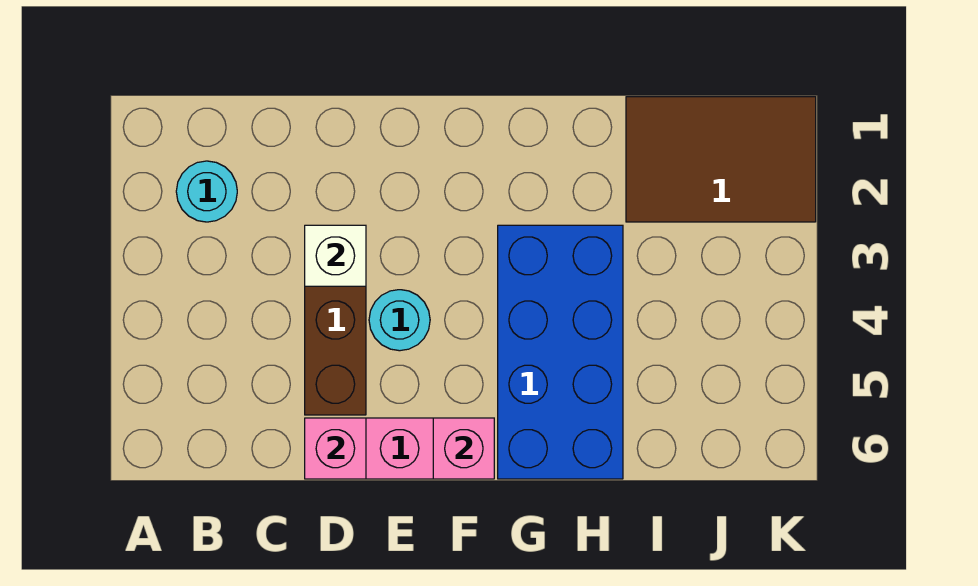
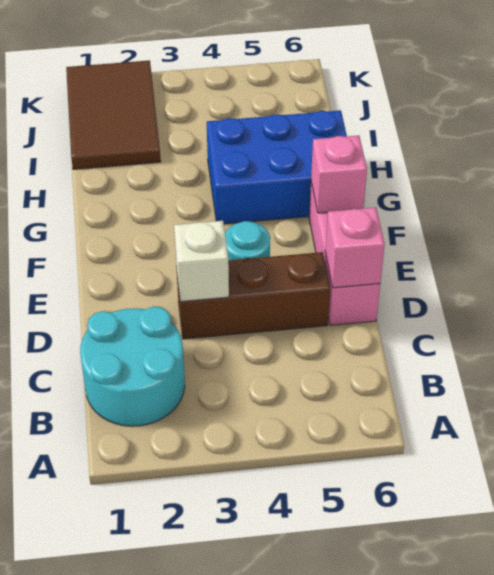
cyan round brick B2 level 1 -> cyan round brick B1:C2 level 1
blue brick G3:H6 level 1 -> blue brick G4:H6 level 1

